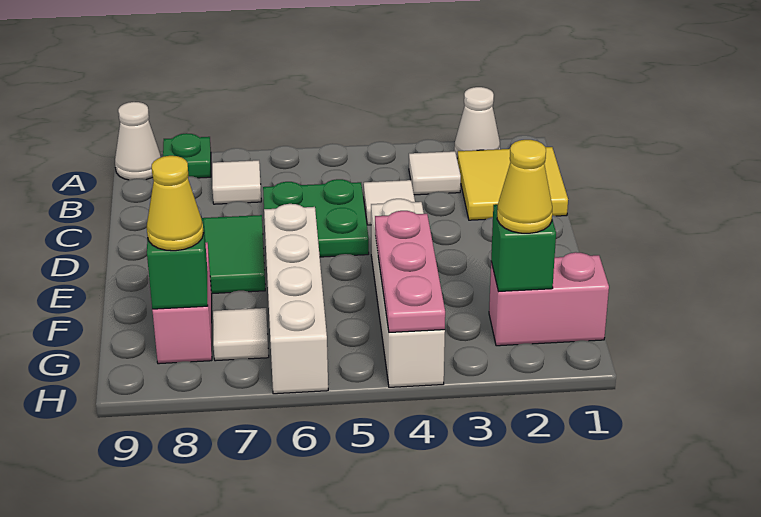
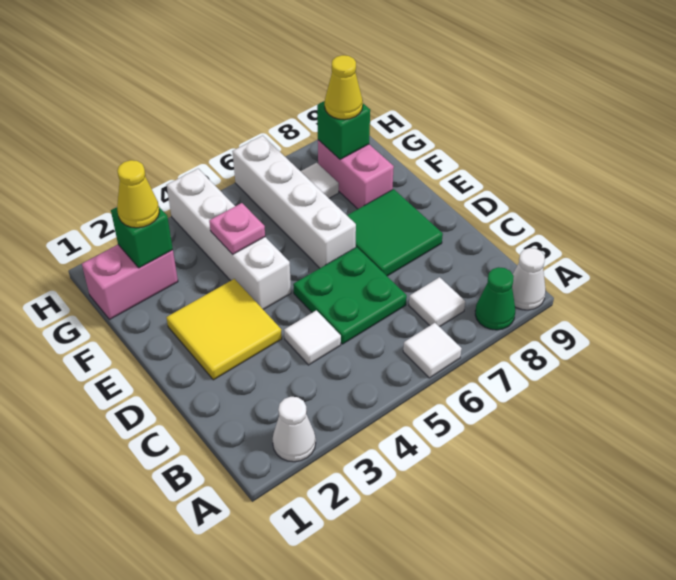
green plate A8 level 1 -> green cone A8 level 1
yellow tile B1:C2 level 1 -> yellow tile D2:E3 level 1
white tile B3 level 1 -> white tile A6 level 1
pink plate F4:H4 level 2 -> pink plate F4 level 2

